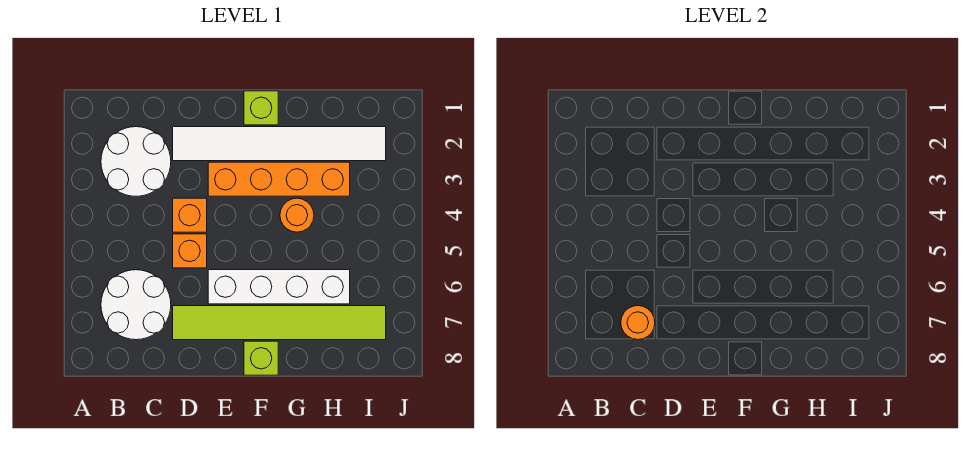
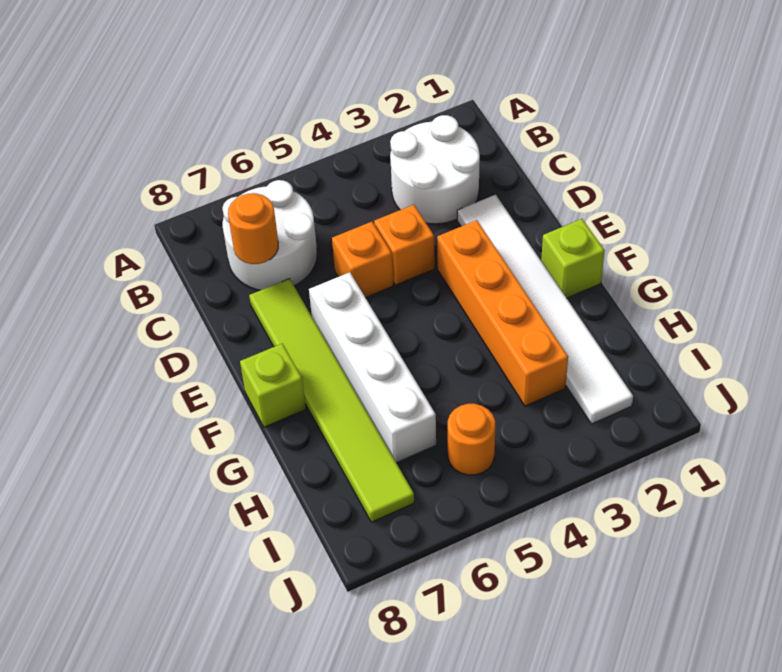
orange round brick G4 level 1 -> orange round brick I5 level 1

